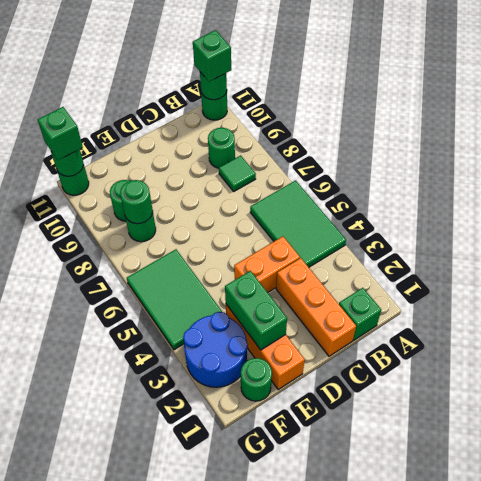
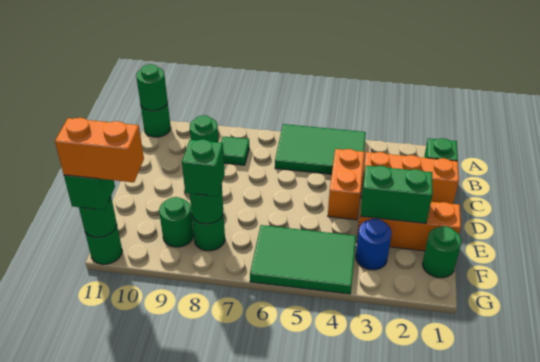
green brick A11 level 3 -> green brick F8 level 3
blue round brick F2:G3 level 1 -> blue round brick F3 level 1
none -> orange brick G10:G11 level 4

